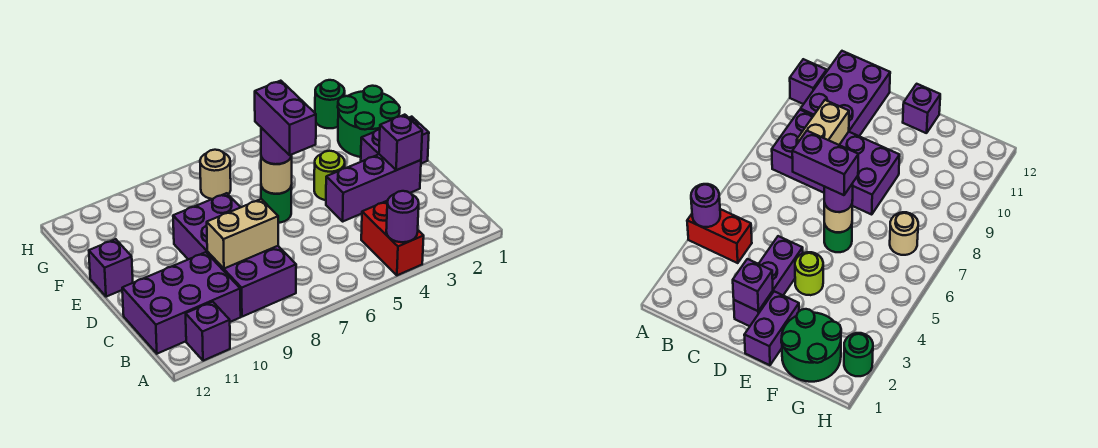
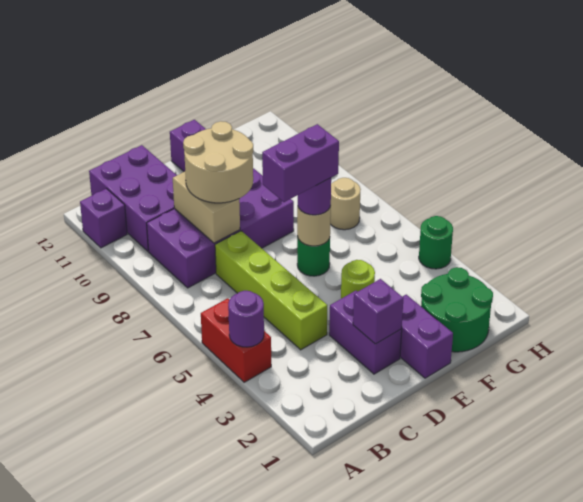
red brick A4:B4 level 1 -> red brick A4:A5 level 1
none -> lime brick C4:C7 level 1
none -> tan round brick C8:D9 level 3
purple brick D2:D4 level 1 -> purple brick D2:D3 level 1
green round brick H2 level 1 -> green round brick H4 level 1

